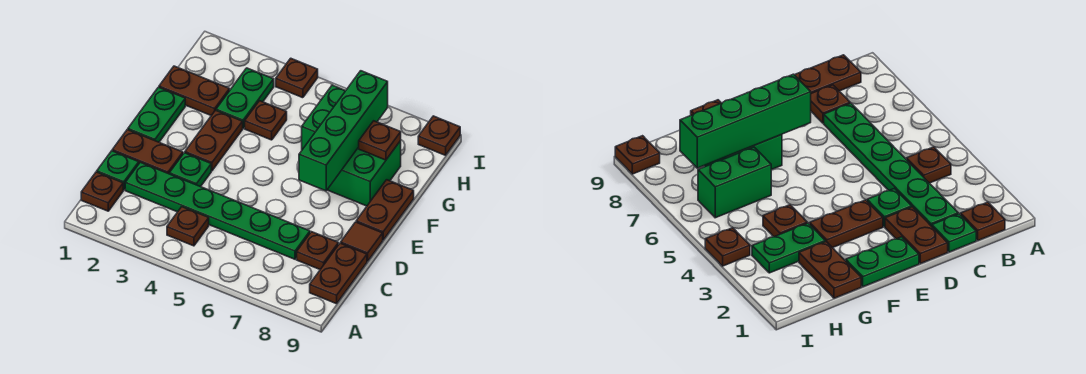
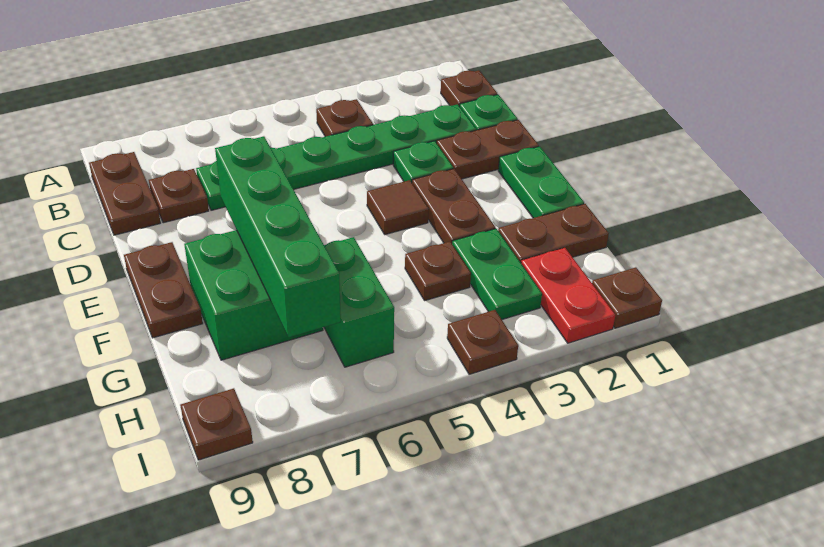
brown tile D9 level 1 -> brown tile E4 level 1
brown plate G8 level 2 -> brown plate I1 level 1
none -> red plate H2:I2 level 1

